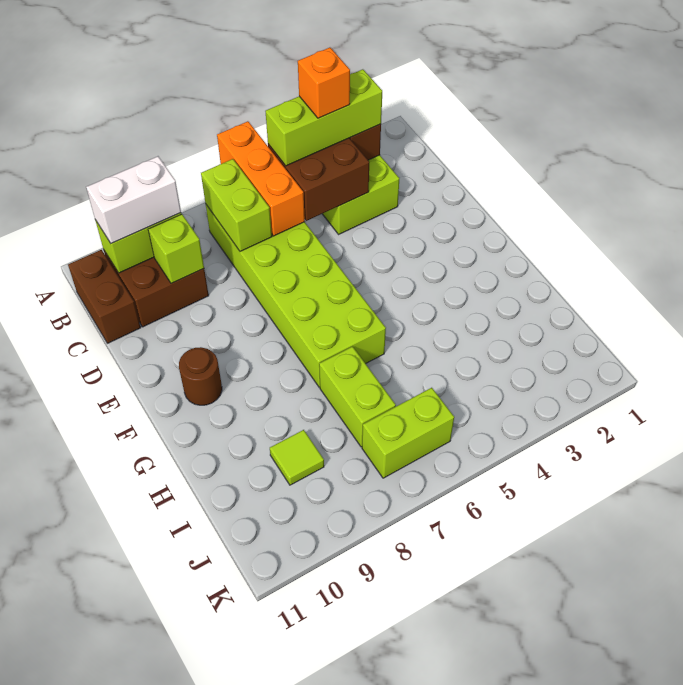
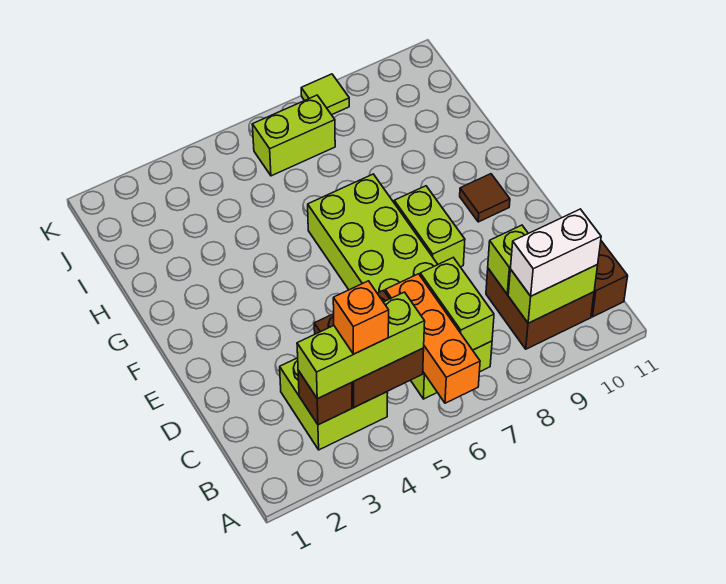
brown round brick F10 level 1 -> brown tile F10 level 1
lime brick H7:I7 level 1 -> lime brick E8:F8 level 1
lime tile I9 level 1 -> lime tile K8 level 1

